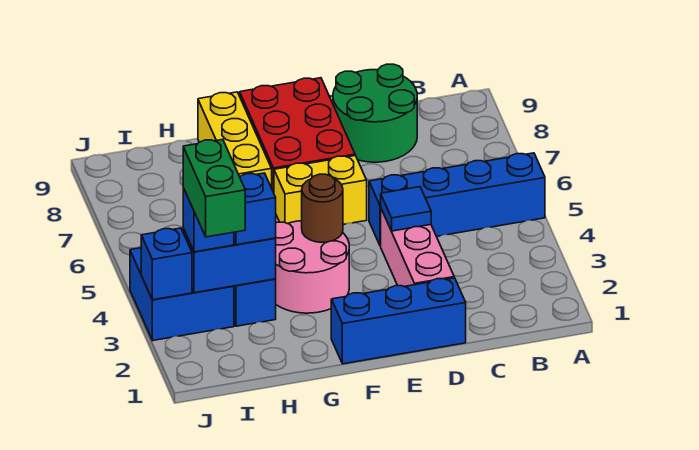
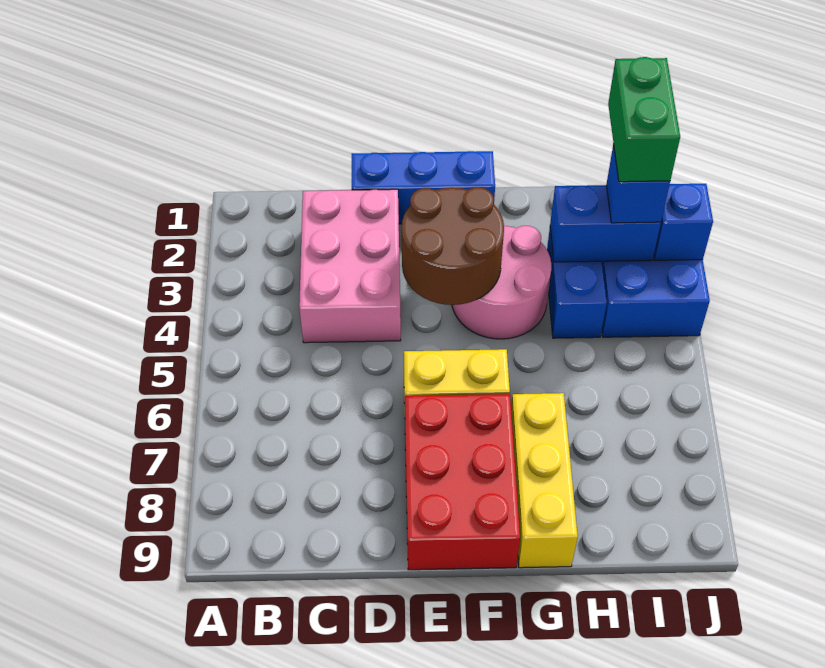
blue brick A5:D5 level 1 -> none
green round brick C8:D9 level 1 -> none
pink brick D2:D4 level 1 -> pink brick C2:D4 level 1
blue tile D4 level 2 -> none
brown round brick F4 level 2 -> brown round brick E3:F4 level 2
blue brick H3 level 3 -> none

